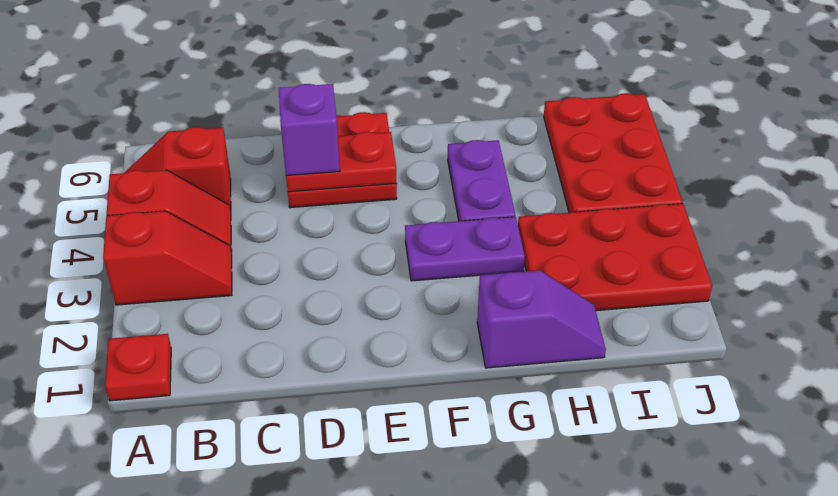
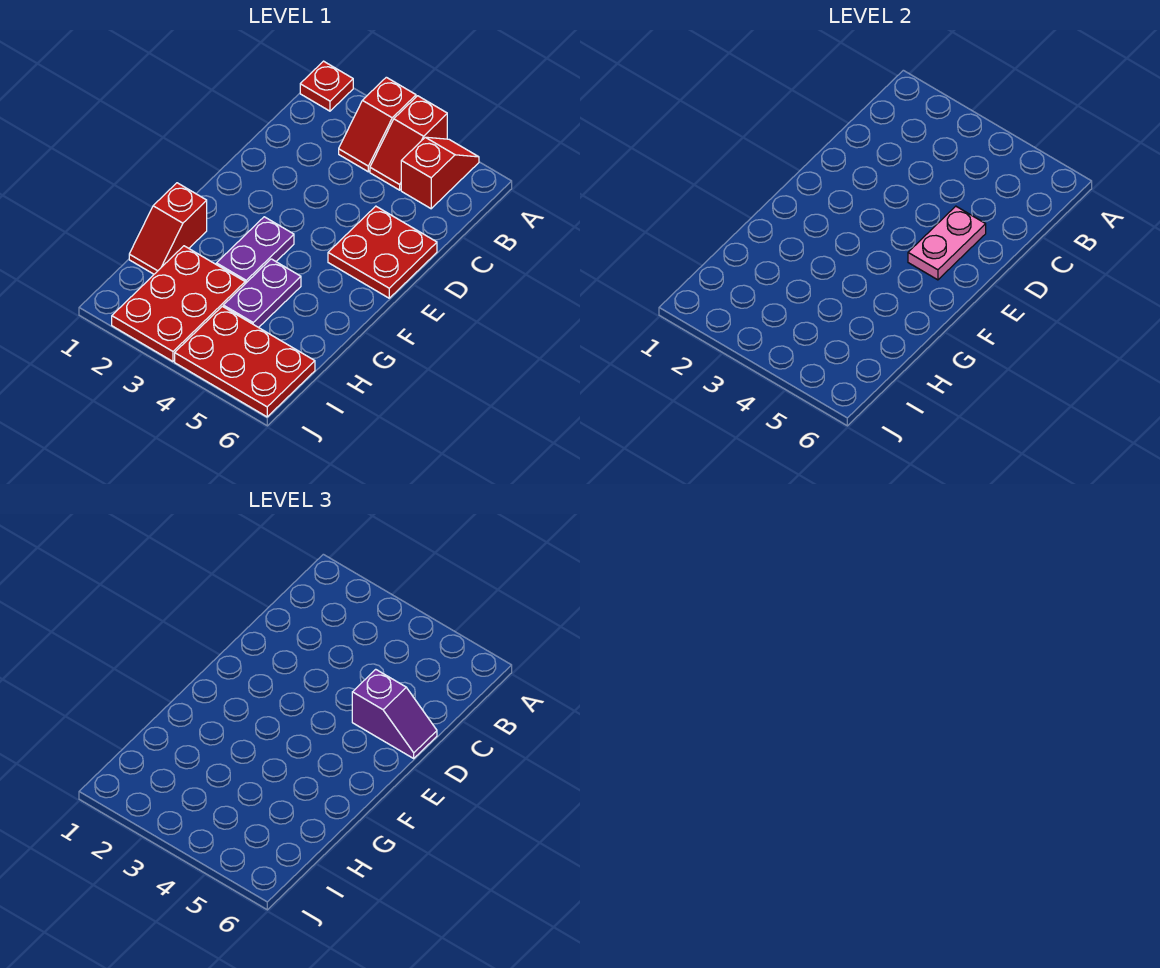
red plate D5:E5 level 2 -> pink plate D5:E5 level 2
purple slope G1:H1 level 1 top G -> red slope G1:H1 level 1 top G
purple plate G4:G5 level 1 -> purple plate G4:H4 level 1

